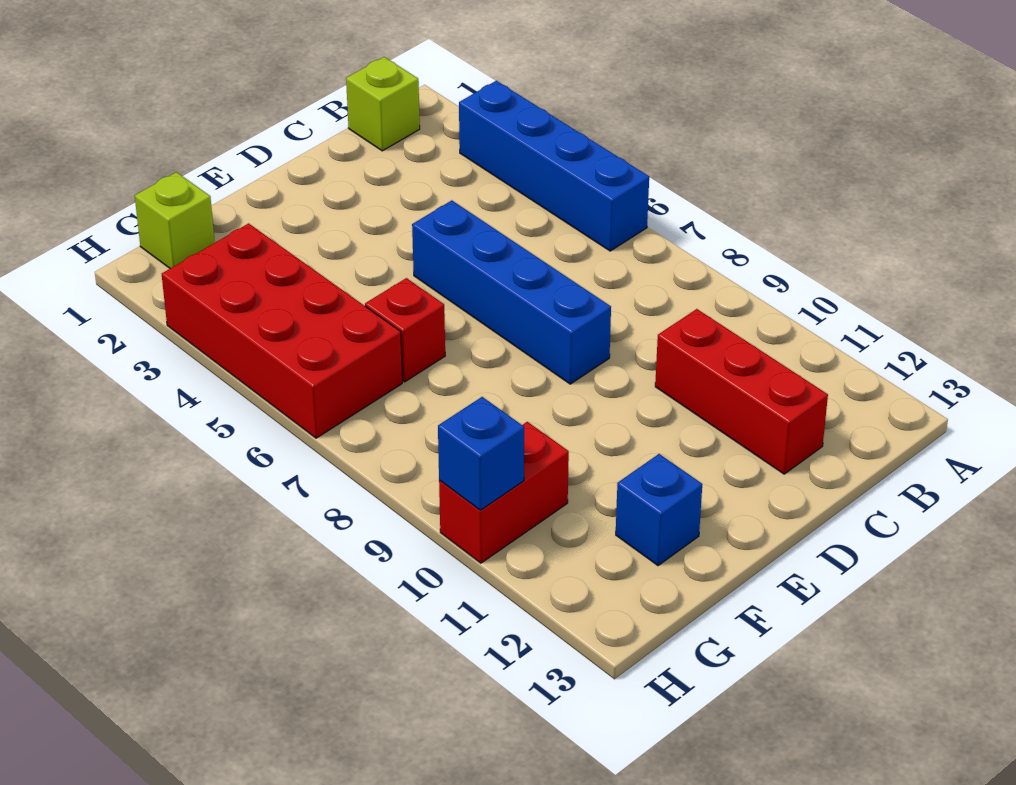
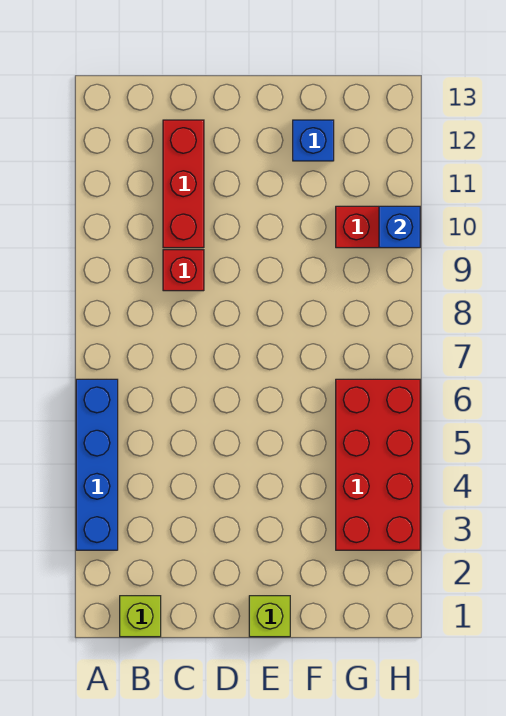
blue brick D5:D8 level 1 -> none
red brick F6 level 1 -> red brick C9 level 1
lime brick G1 level 1 -> lime brick E1 level 1

